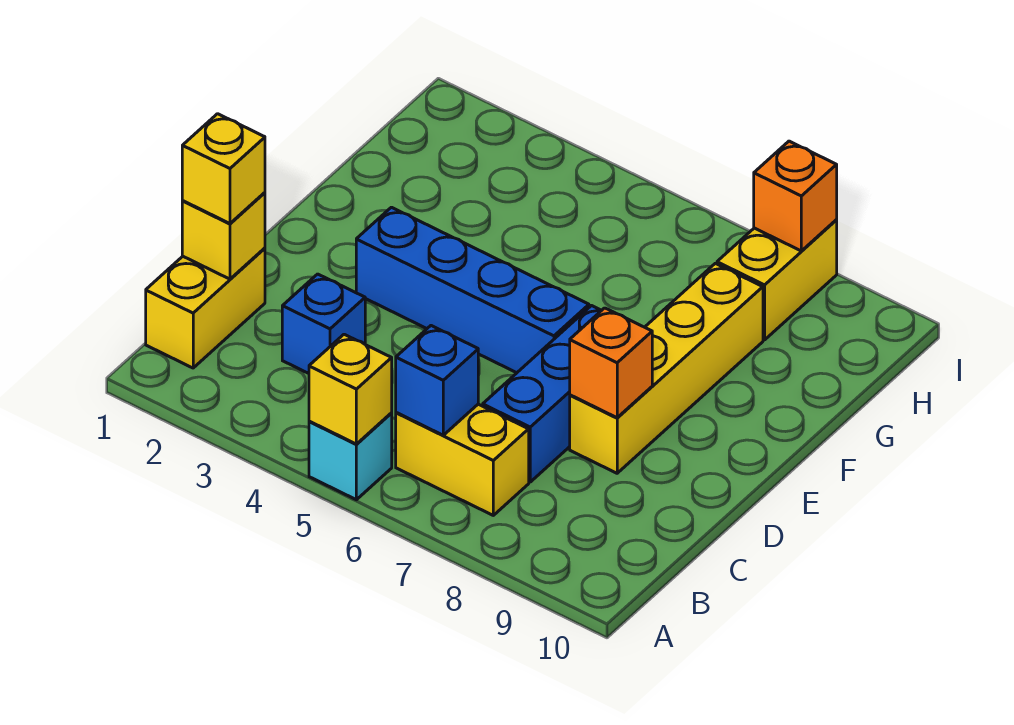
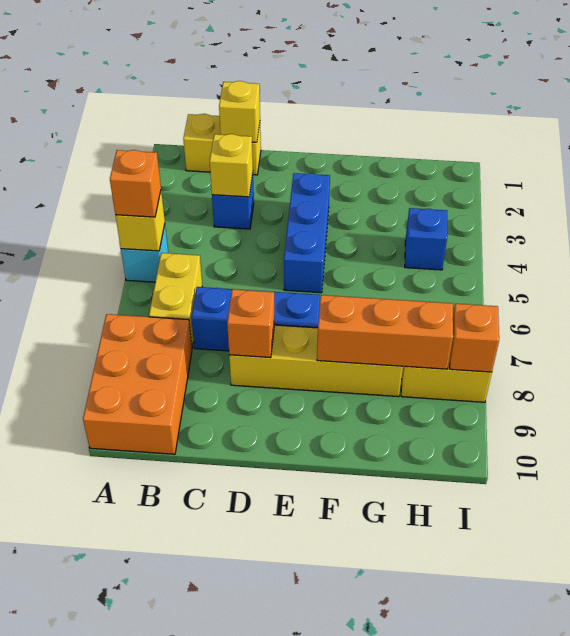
none -> orange brick A5 level 3
none -> orange brick A8:B10 level 1
blue brick B6 level 2 -> blue brick H4 level 1
yellow brick C1 level 3 -> yellow brick C3 level 2
blue brick E3:E6 level 1 -> blue brick E3:E5 level 1
none -> orange brick F8:H8 level 2

